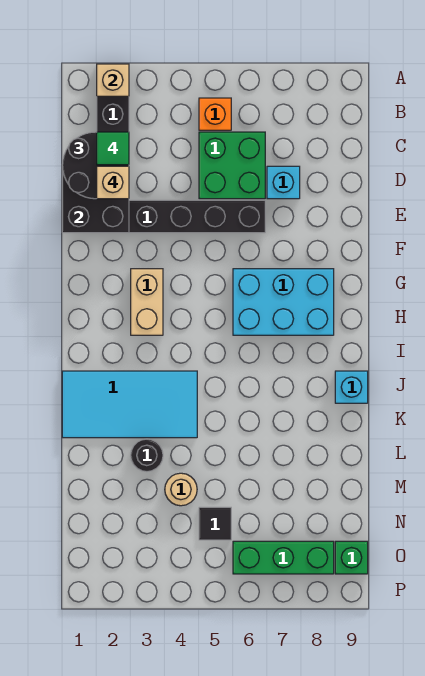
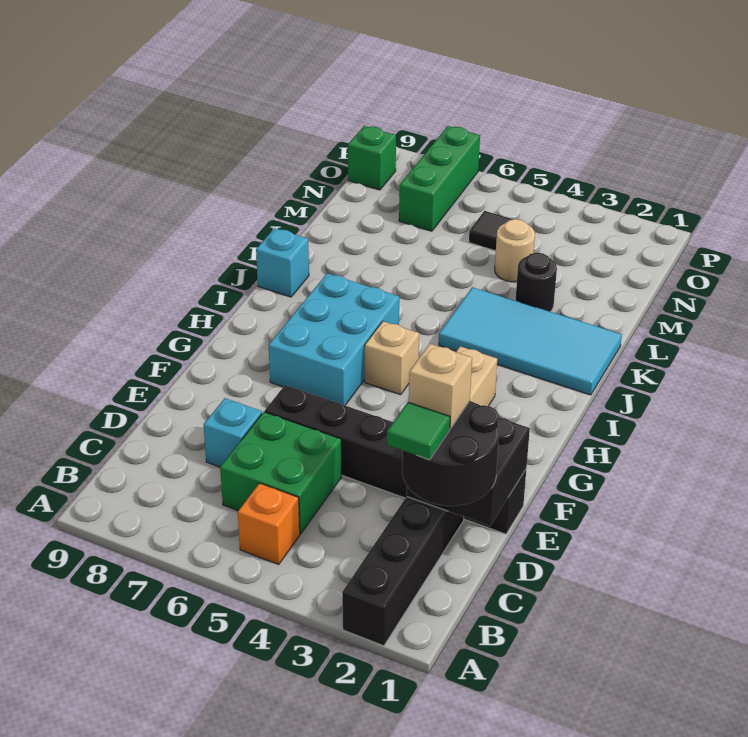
tan brick A2 level 2 -> tan brick H5 level 1
cyan brick G6:H8 level 1 -> cyan brick G6:I7 level 1
green brick O6:O8 level 1 -> green brick N7:P7 level 1

